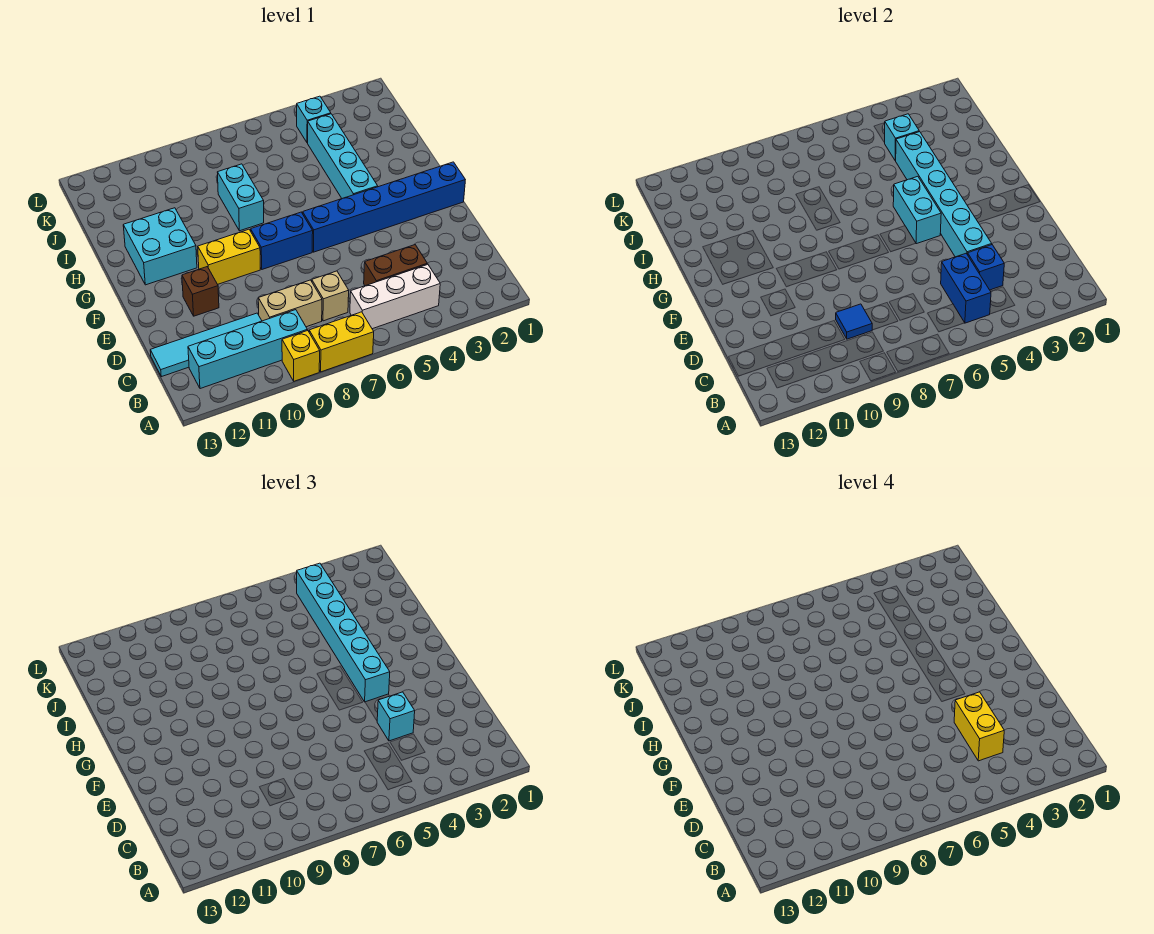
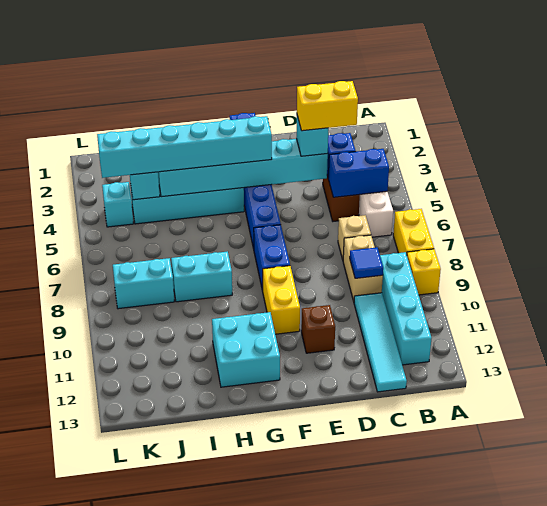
cyan brick F5:G5 level 2 -> cyan brick J8:K8 level 1

